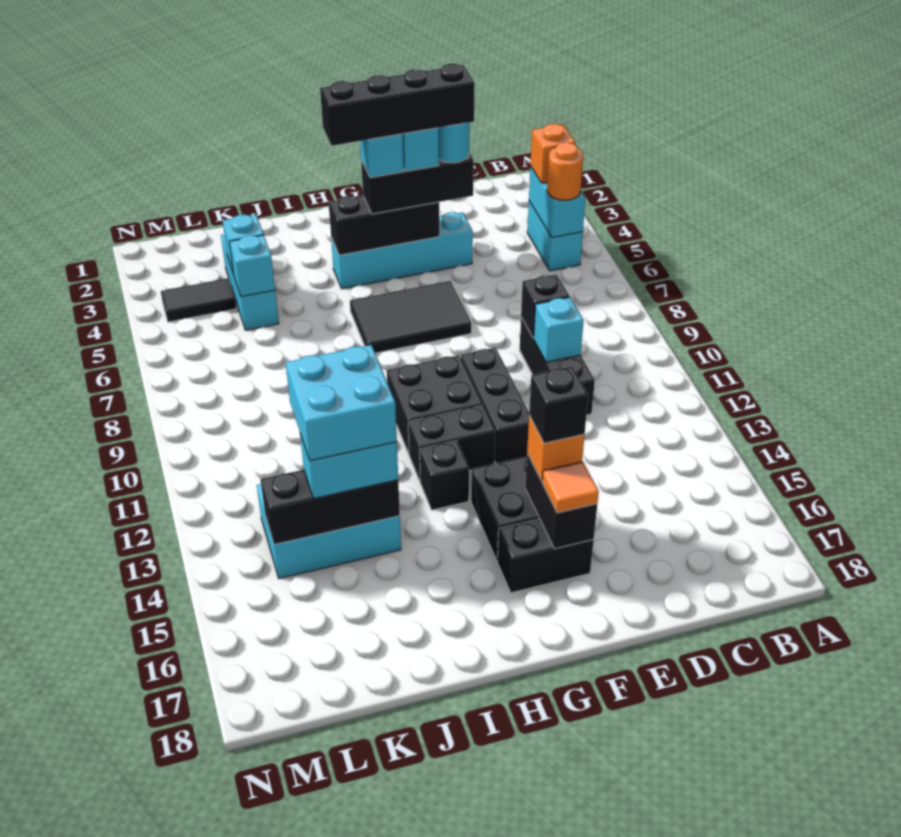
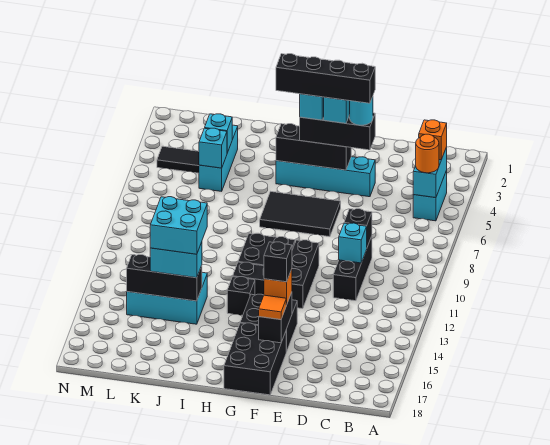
black brick F16:G16 level 1 -> black brick F16:G18 level 1

